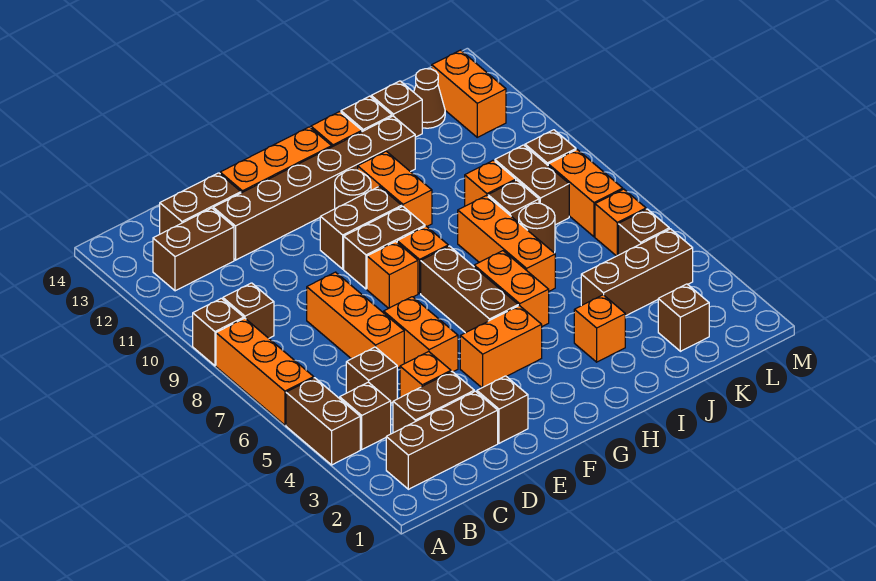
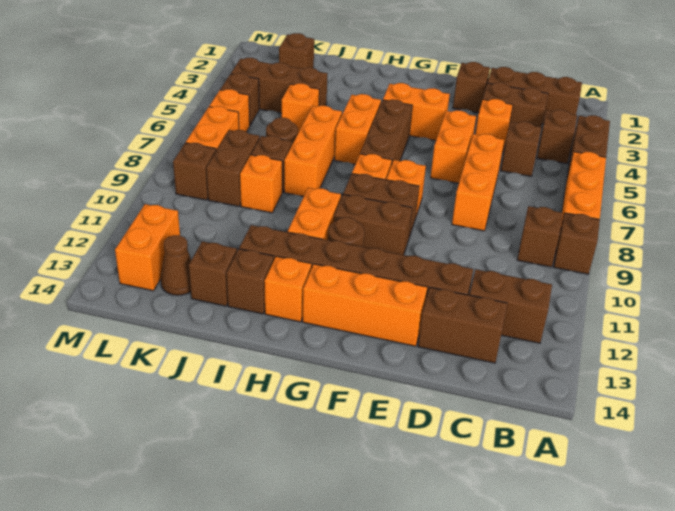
orange brick I3 level 1 -> orange brick J5 level 1

